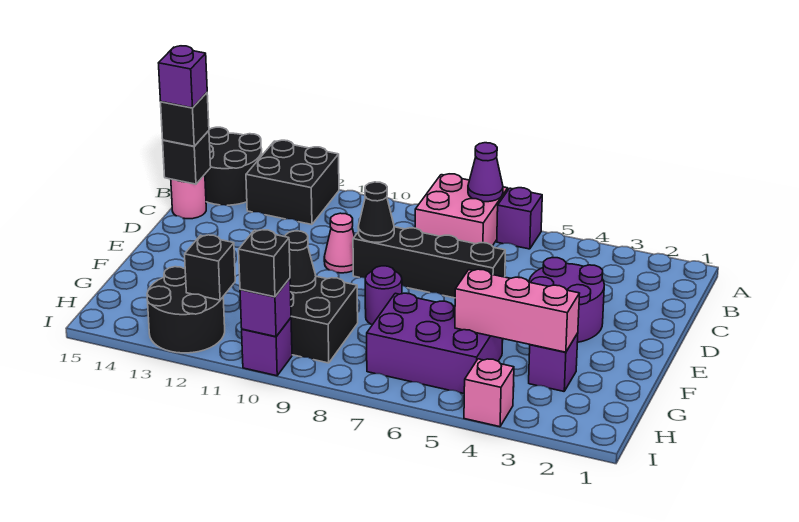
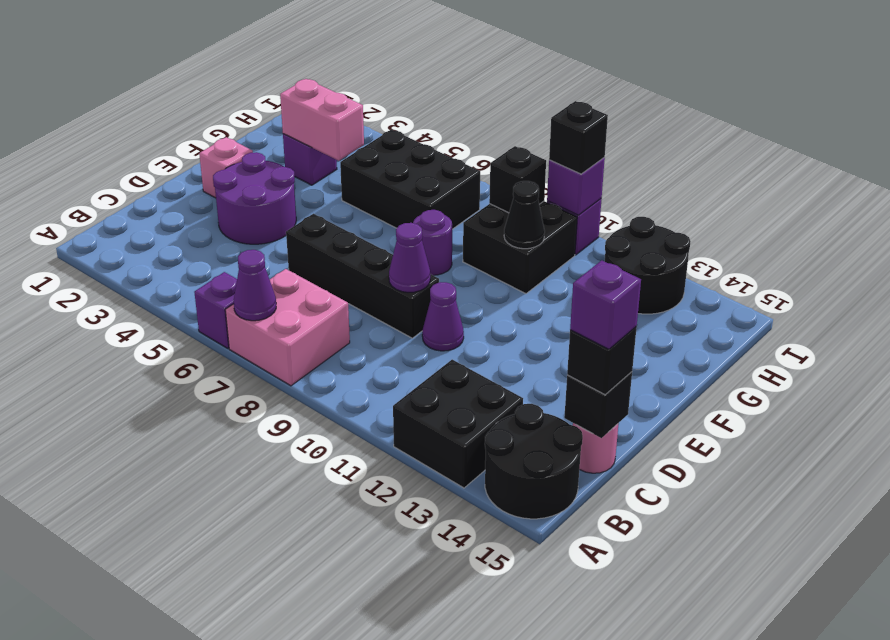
black cone D9 level 2 -> purple cone D9 level 2
pink cone D10 level 1 -> purple cone D10 level 1
pink brick G3:G5 level 2 -> pink brick G3:G4 level 2
purple brick G5:H7 level 1 -> black brick G5:H7 level 1
black brick H12 level 2 -> black brick H9 level 2
pink brick I4 level 1 -> pink brick E2 level 1

